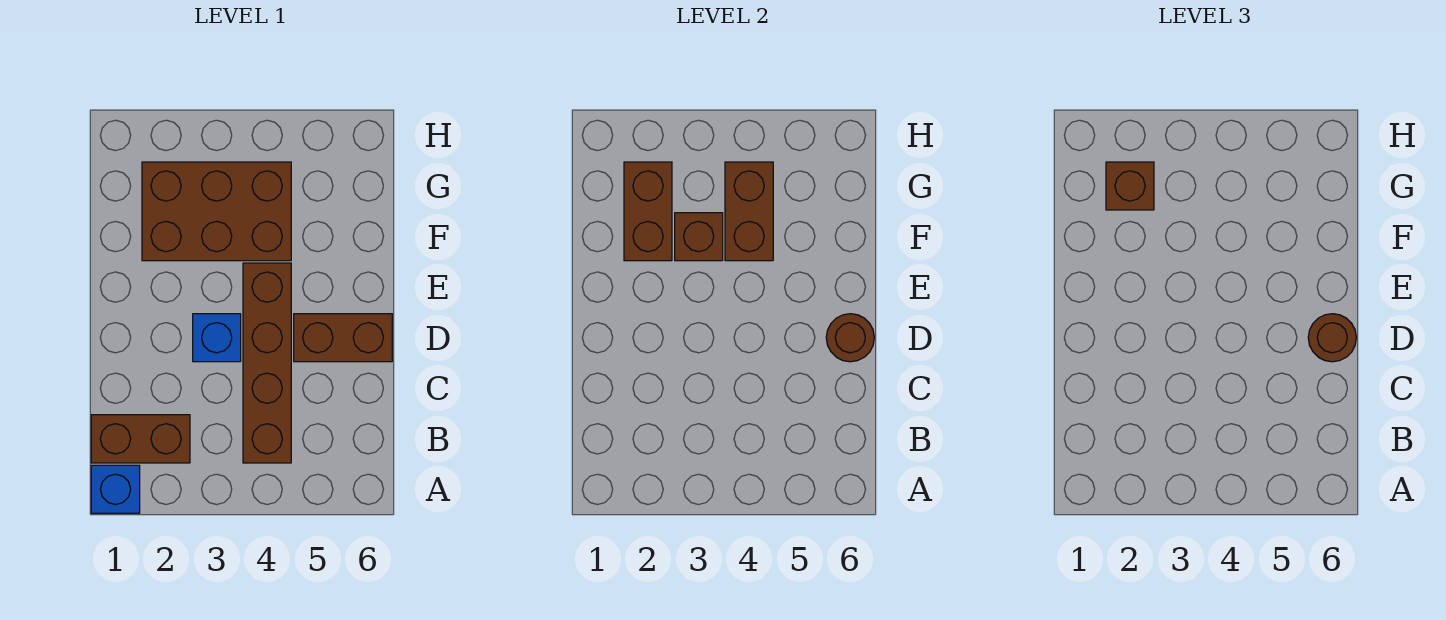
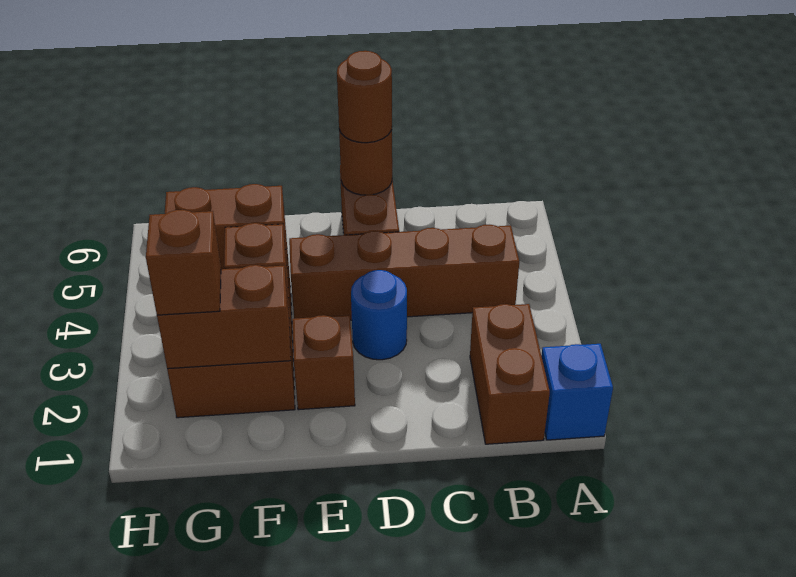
blue brick D3 level 1 -> blue round brick D3 level 1
none -> brown brick E2 level 1

